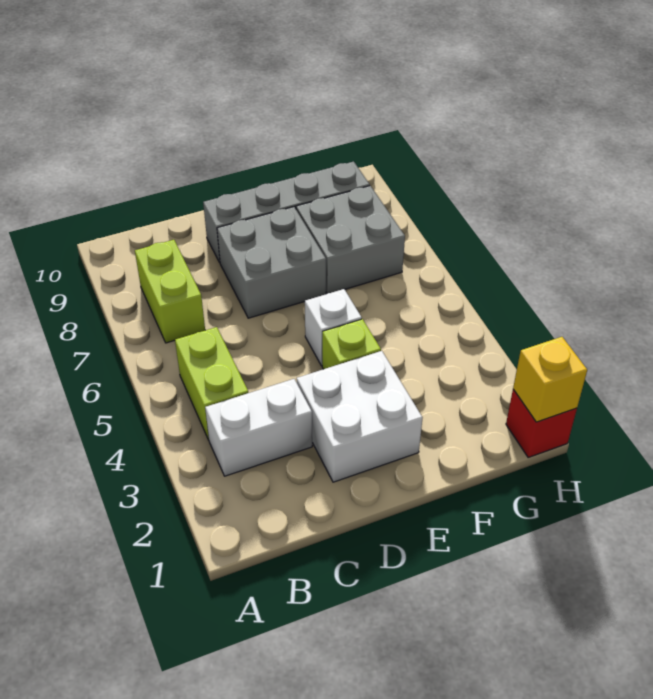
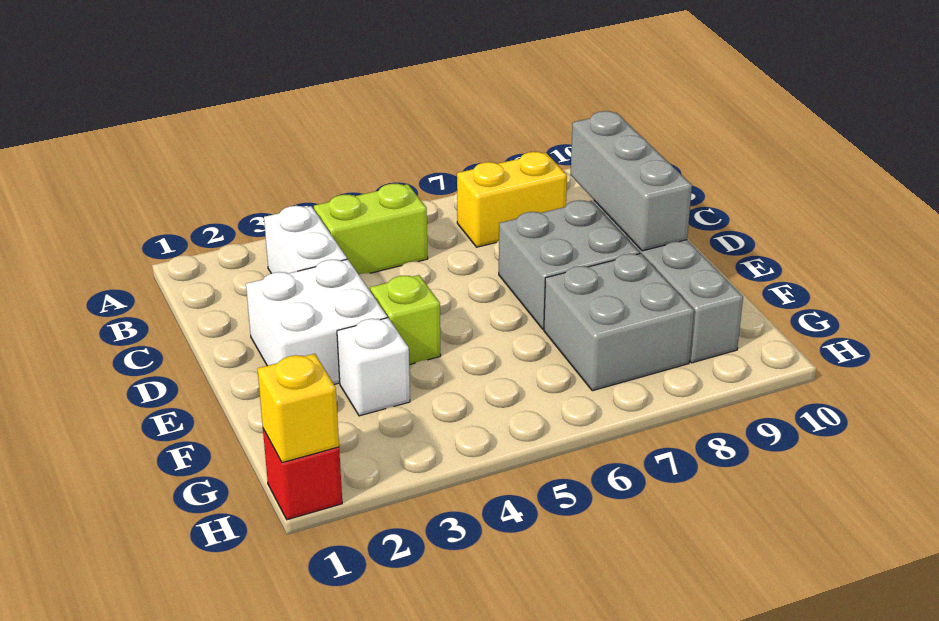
lime brick B7:B8 level 1 -> yellow brick B7:B8 level 1
none -> grey brick C9:E9 level 2
white brick E5 level 1 -> white brick F3 level 1

